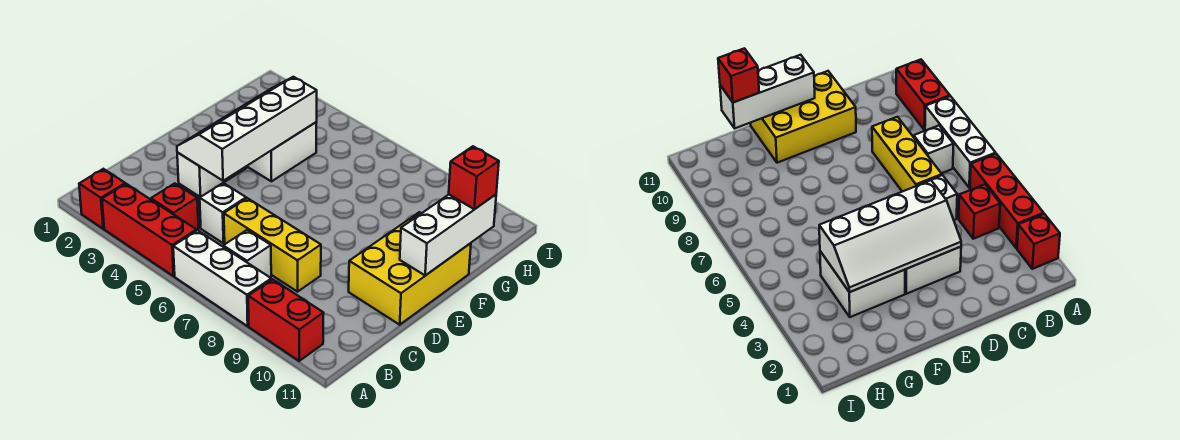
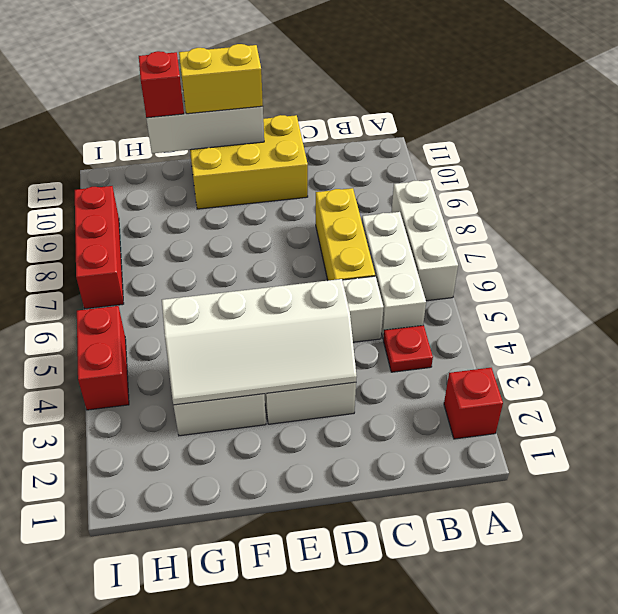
red brick A3:A5 level 1 -> red brick I7:I9 level 1
red brick A9:A10 level 1 -> red brick I4:I5 level 1
red brick B4 level 1 -> red plate B4 level 1
white brick B7 level 1 -> white brick B5:B7 level 1
none -> yellow brick E11:F11 level 3

